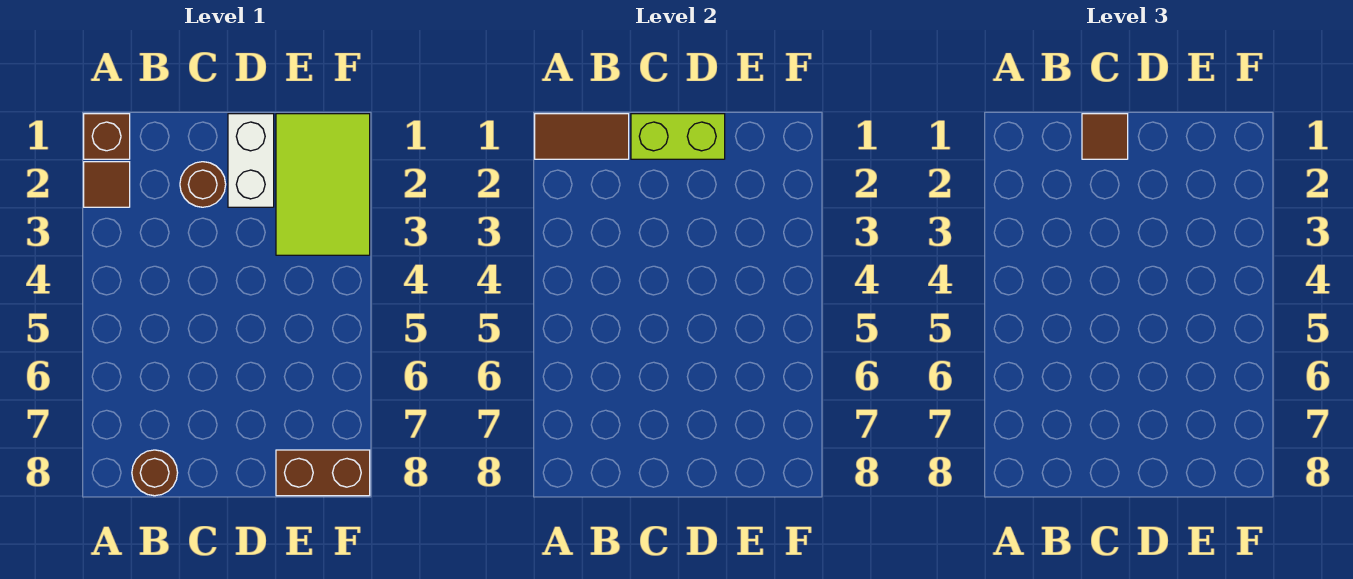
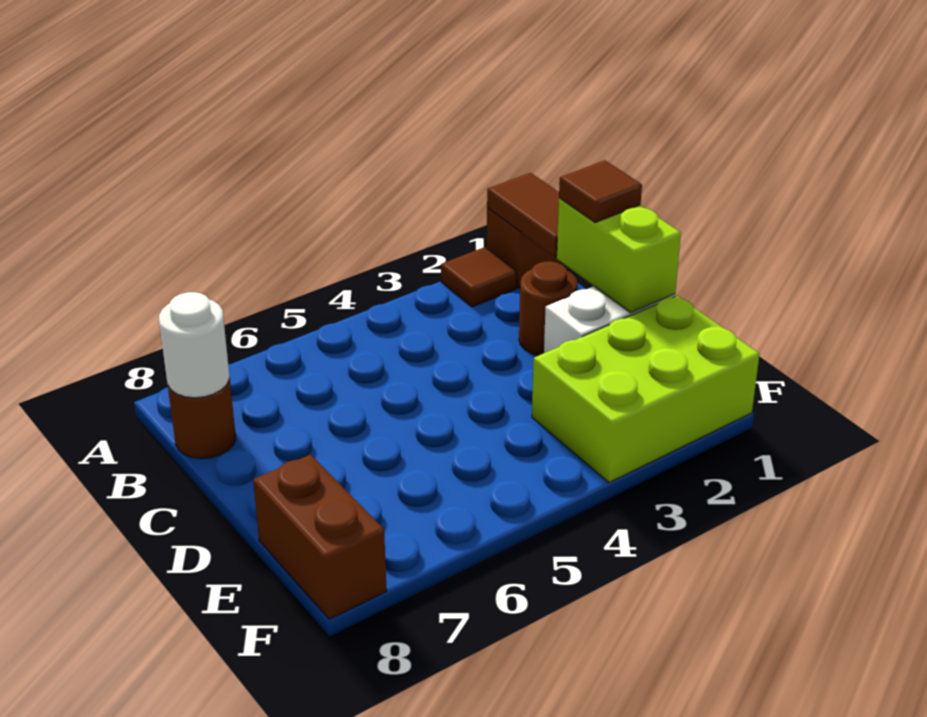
none -> white round brick B8 level 2
lime tile E1:F3 level 1 -> lime brick E1:F3 level 1

